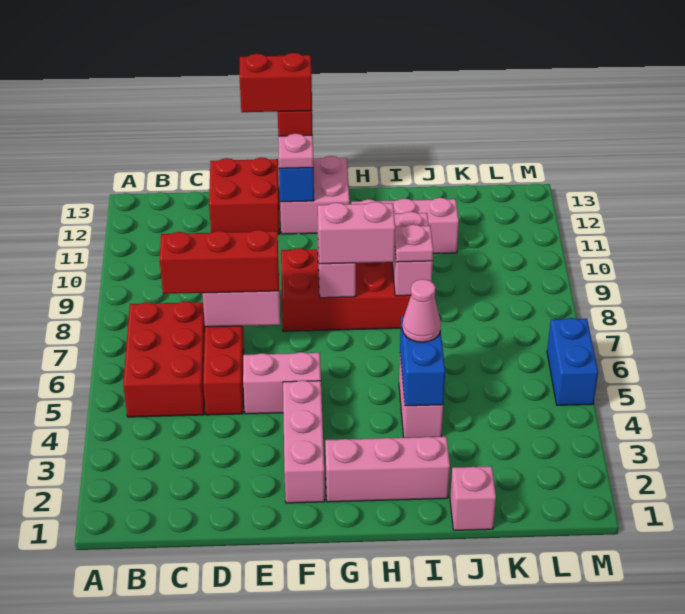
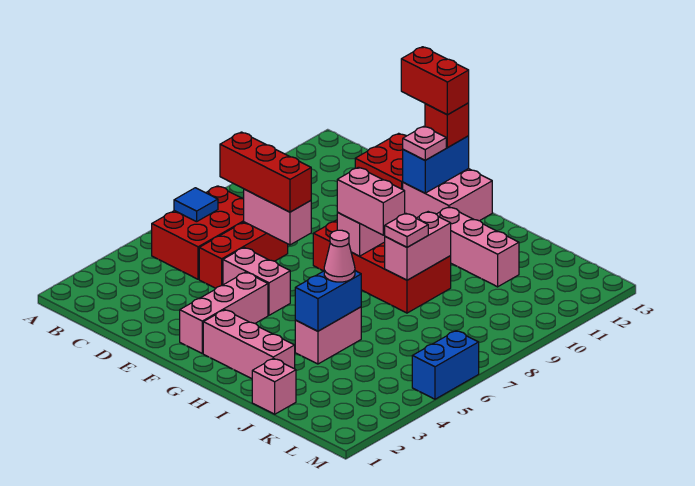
none -> blue tile B6 level 2

